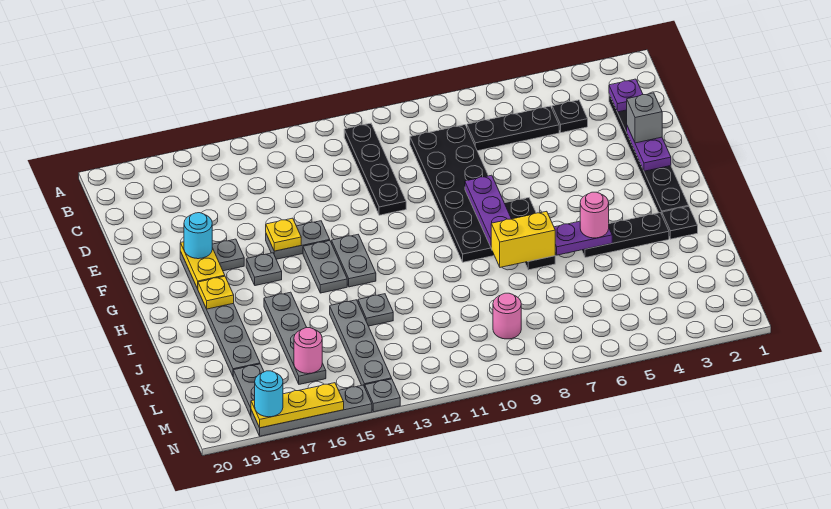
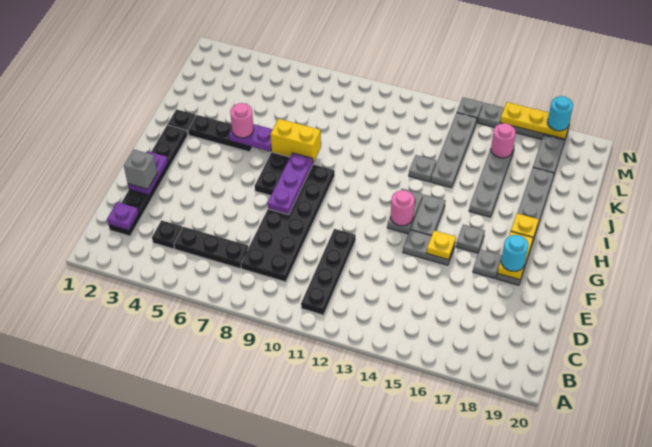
pink round brick L9 level 1 -> pink round brick G13 level 2

